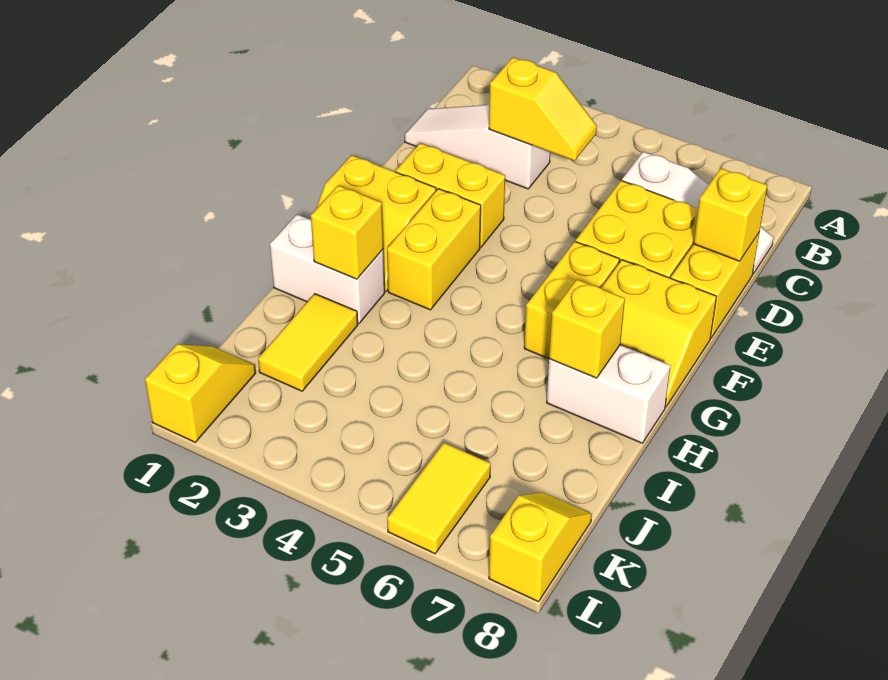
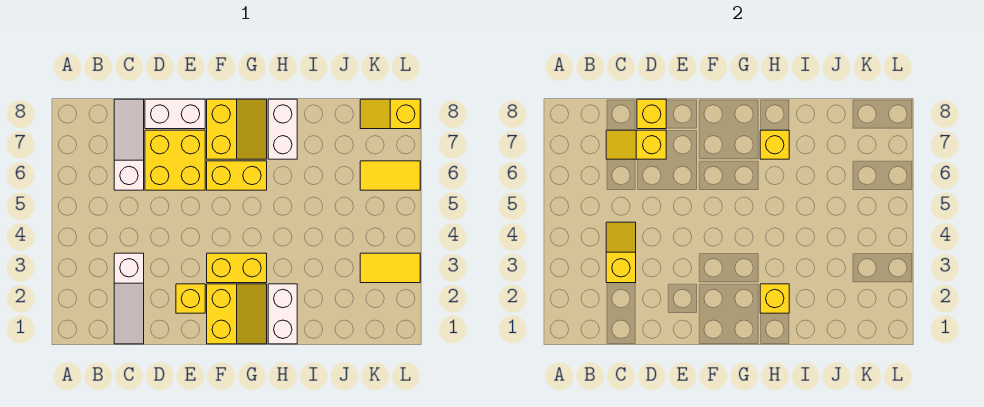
yellow brick D8:E8 level 1 -> white brick D8:E8 level 1
yellow brick E2:E3 level 1 -> yellow brick E2 level 1
yellow tile I2:J2 level 1 -> yellow tile K3:L3 level 1
yellow slope K1:L1 level 1 top L -> yellow slope C7:D7 level 2 top D

